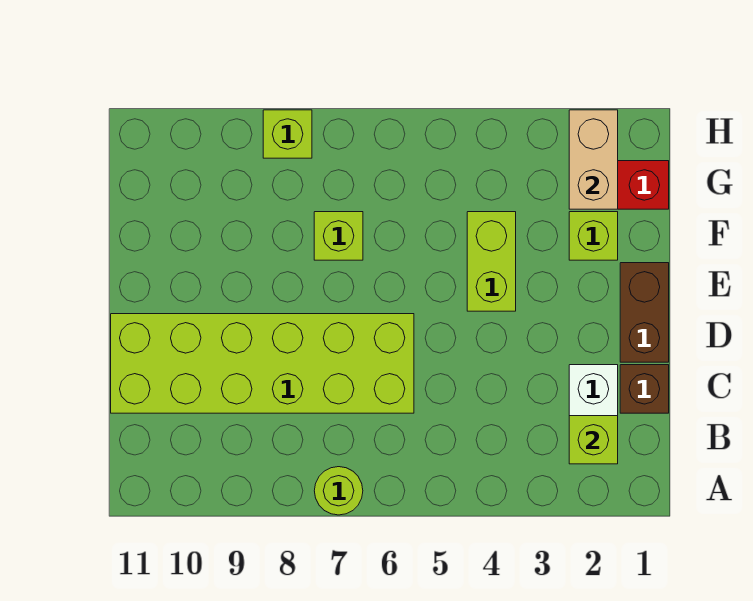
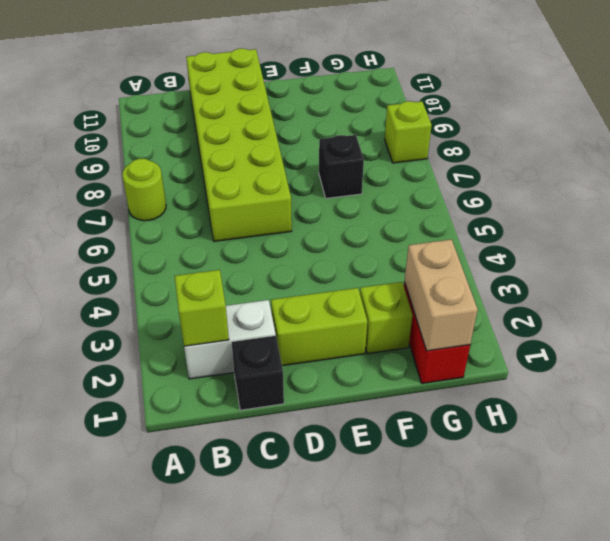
brown brick C1 level 1 -> black brick C1 level 1
brown brick D1:E1 level 1 -> none
lime brick E4:F4 level 1 -> lime brick D2:E2 level 1
lime brick F7 level 1 -> black brick F7 level 1
tan brick G2:H2 level 2 -> tan brick G1:G2 level 2

